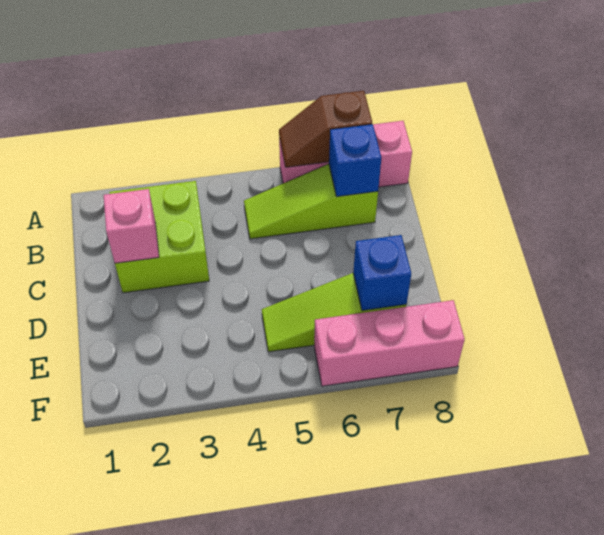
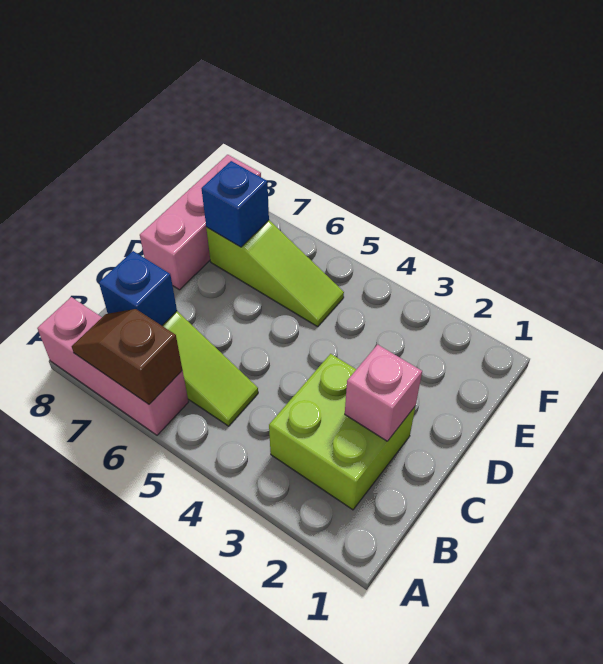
brown slope A6:A7 level 2 top 7 -> brown slope A6:A7 level 2 top 6
pink brick F6:F8 level 1 -> pink brick D8:F8 level 1

